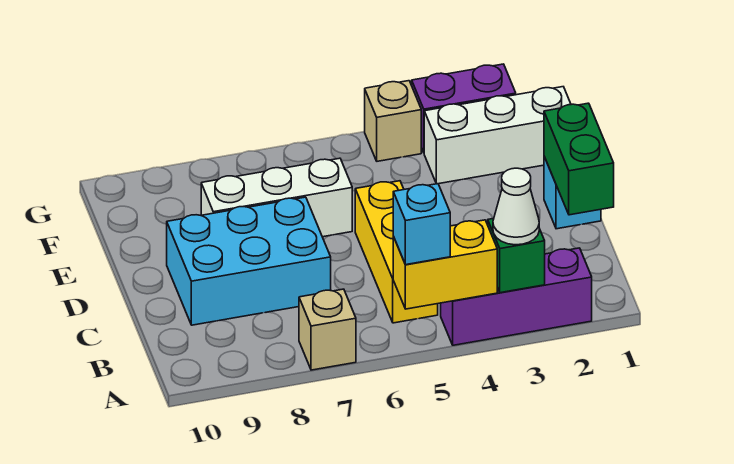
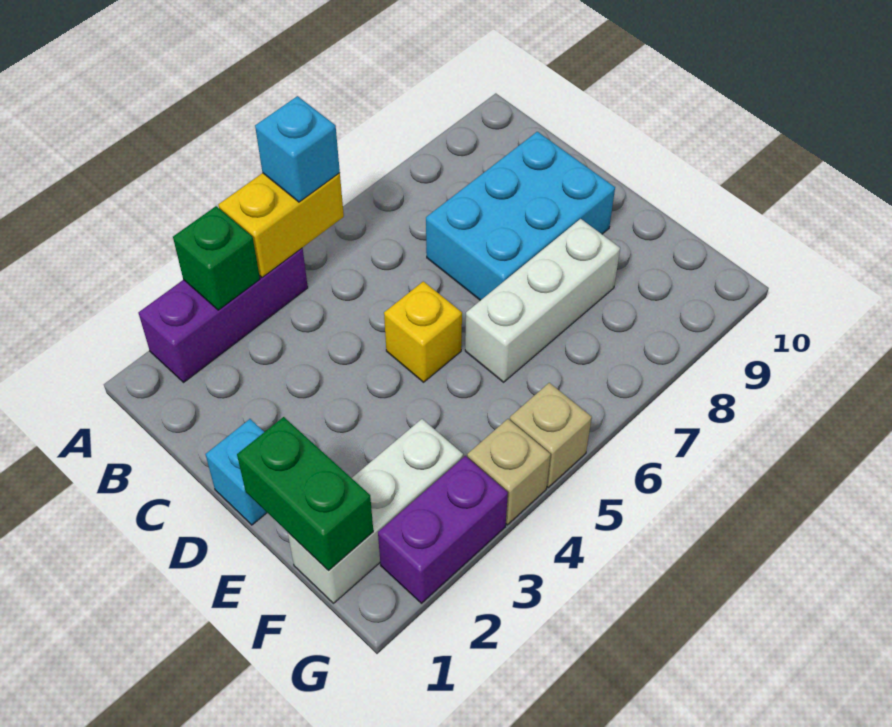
white cone A3 level 3 -> none
tan brick A7 level 1 -> tan brick G5 level 1
yellow brick B5:D5 level 1 -> yellow brick D5 level 1
green brick C1:D1 level 2 -> green brick E1:F1 level 2

